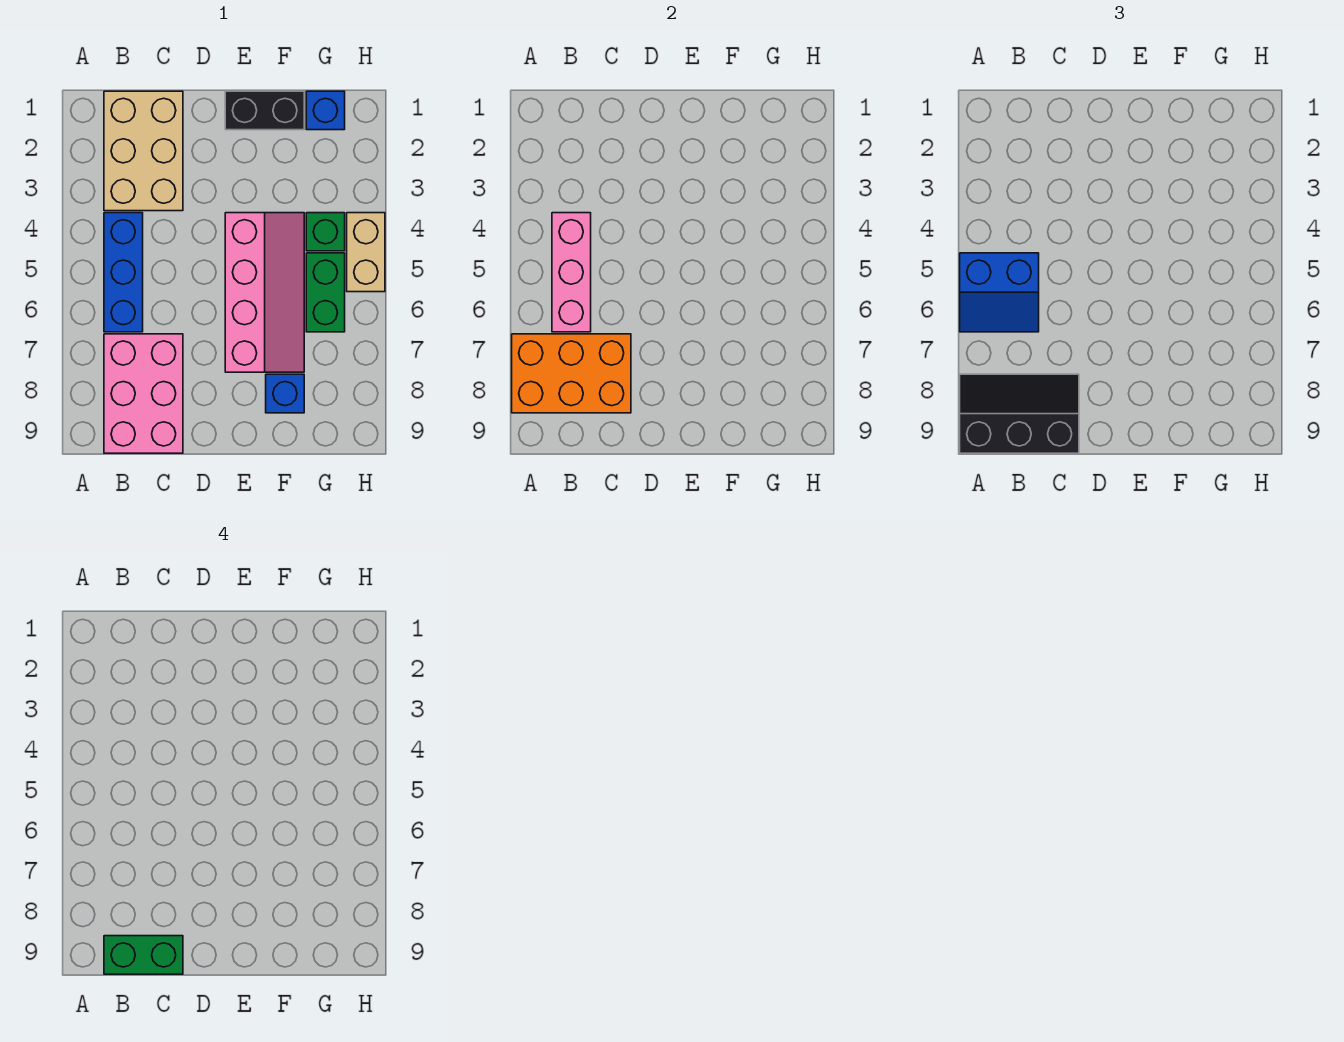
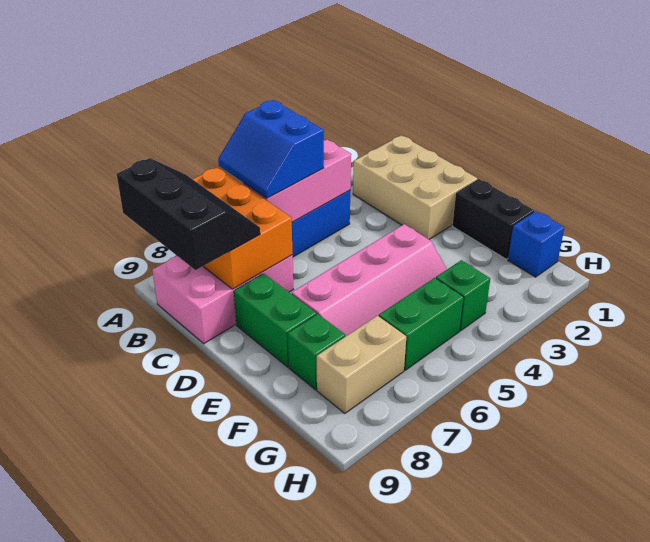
tan brick B1:C3 level 1 -> tan brick B1:D2 level 1
green brick B9:C9 level 4 -> green brick D8:E8 level 1
blue brick F8 level 1 -> green brick F8 level 1
tan brick H4:H5 level 1 -> tan brick G7:G8 level 1

